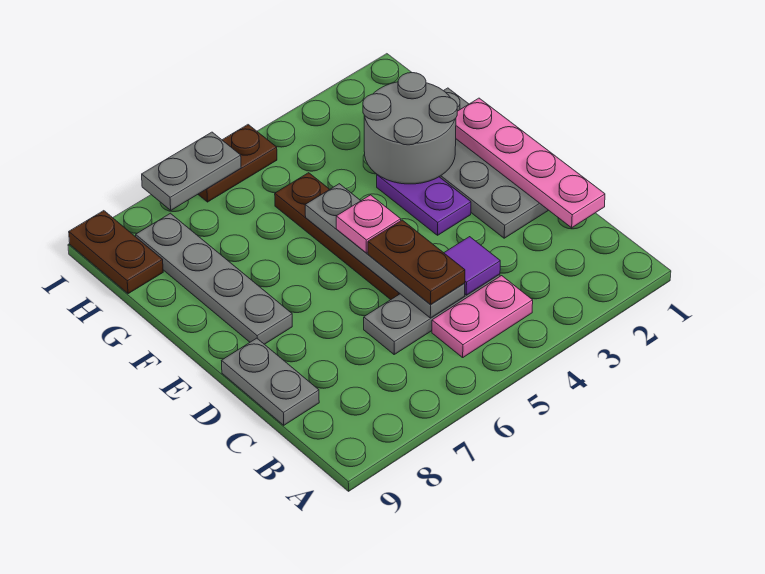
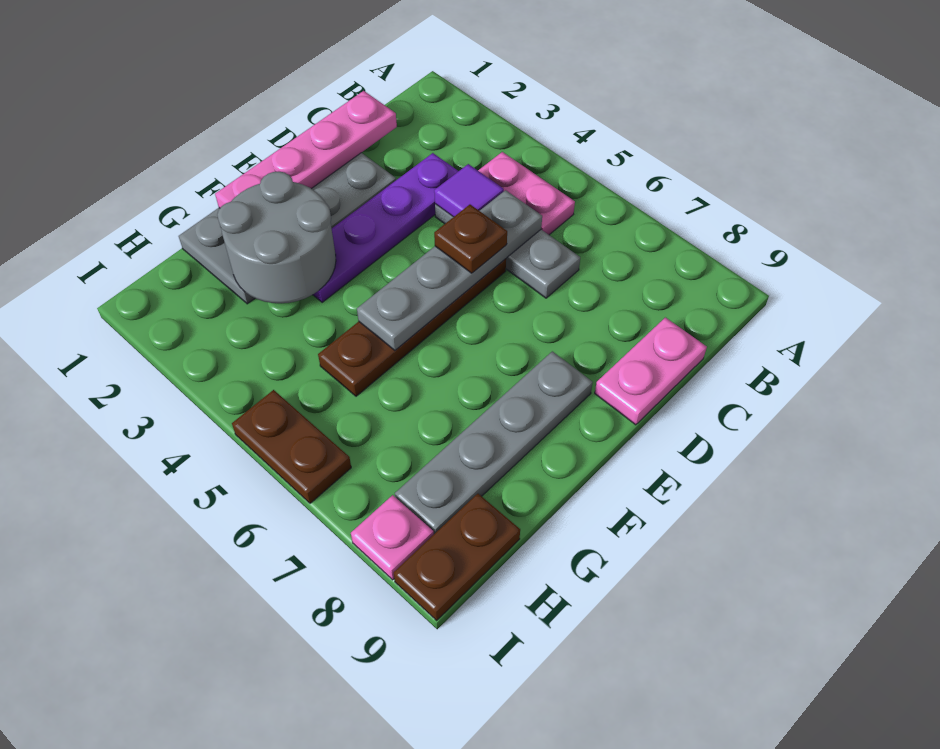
brown plate C5:D5 level 3 -> brown plate D5 level 3
grey plate C9:D9 level 1 -> pink plate C9:D9 level 1
purple plate E3:F3 level 1 -> purple plate C3:F3 level 1
pink plate E5 level 3 -> pink plate I8 level 1
grey plate I6:I7 level 2 -> none

